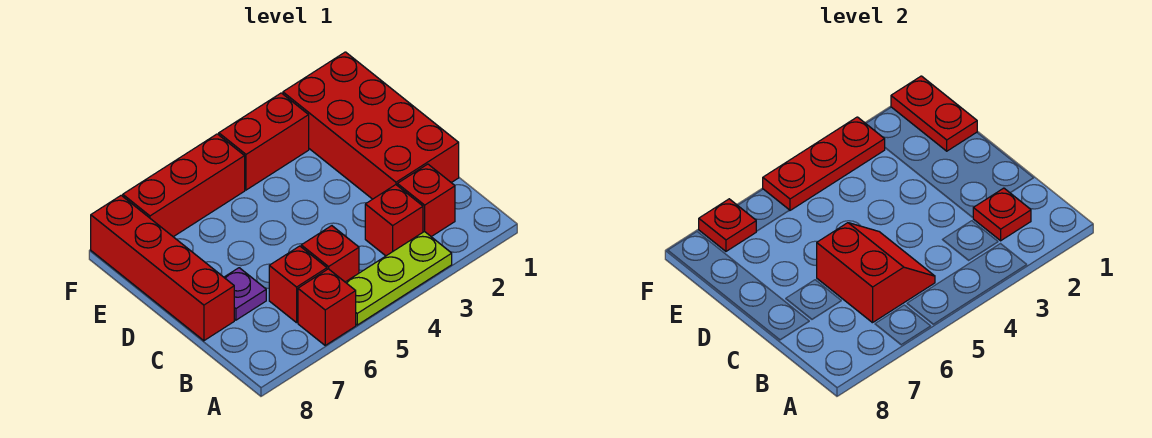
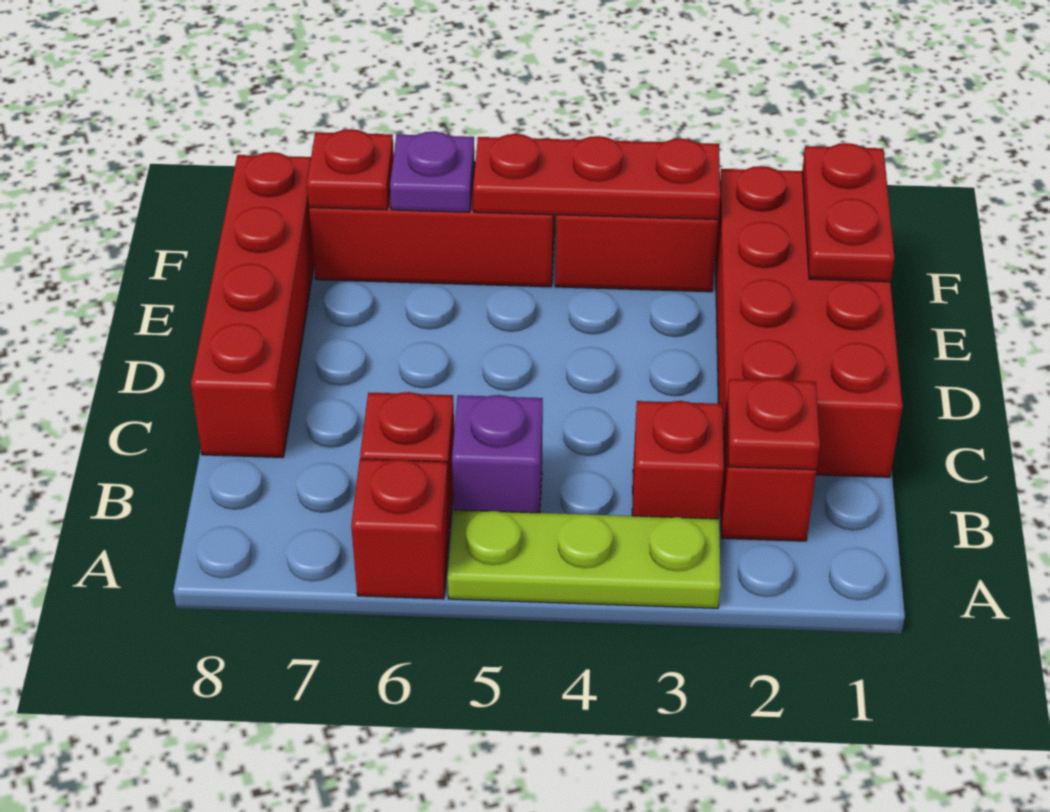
red brick B5 level 1 -> purple brick B5 level 1
red slope B5:C6 level 2 top 6 -> none
purple plate C7 level 1 -> purple plate F6 level 2

